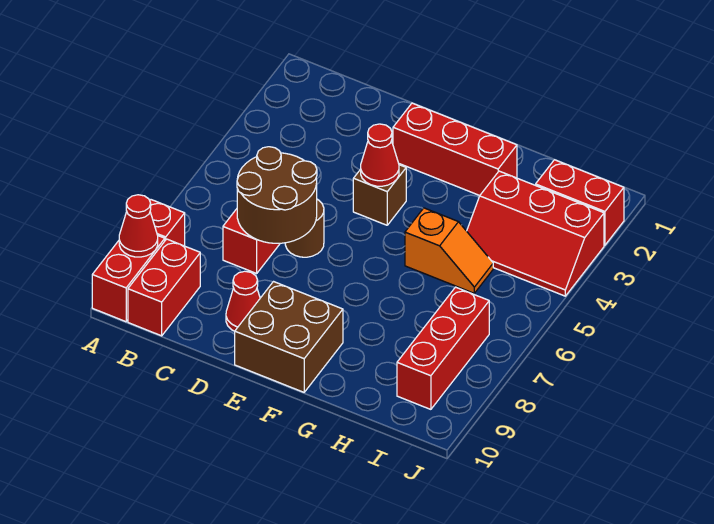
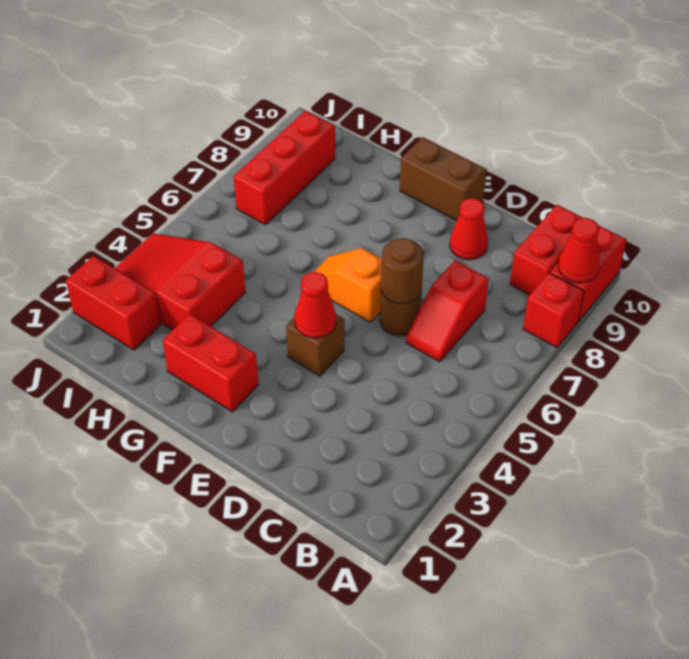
brown round brick C6:D7 level 2 -> brown round brick D6 level 2
red brick E2:G2 level 1 -> red brick F2:G2 level 1
brown brick E9:F10 level 1 -> brown brick E10:F10 level 1
orange slope G5:H5 level 1 top G -> orange slope E6:F6 level 1 top E
red slope H3:J4 level 1 top 3 -> red slope H3:J4 level 1 top H

